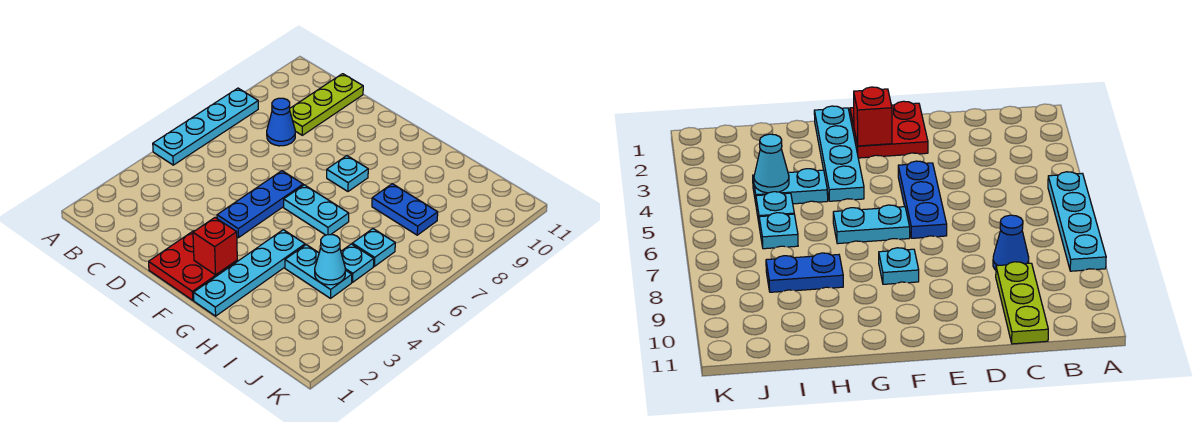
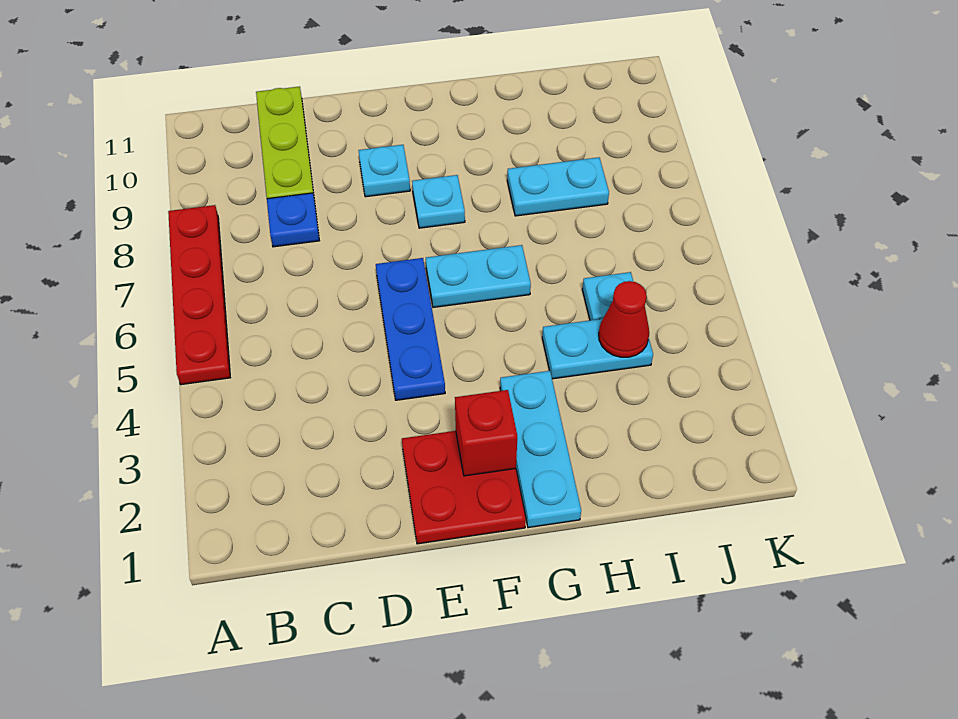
cyan plate A5:A8 level 1 -> red plate A5:A8 level 1
blue cone C8 level 1 -> blue plate C8 level 1
cyan plate G1:G4 level 1 -> cyan plate G1:G3 level 1
blue plate H8:I8 level 1 -> cyan plate H8:I8 level 1
cyan cone I4 level 2 -> red cone I4 level 2
cyan plate I6 level 1 -> cyan plate E9 level 1

